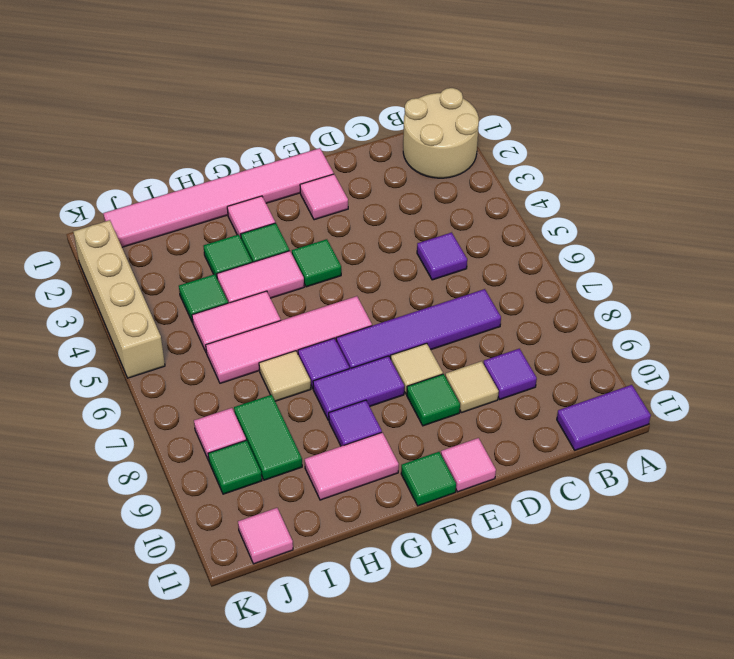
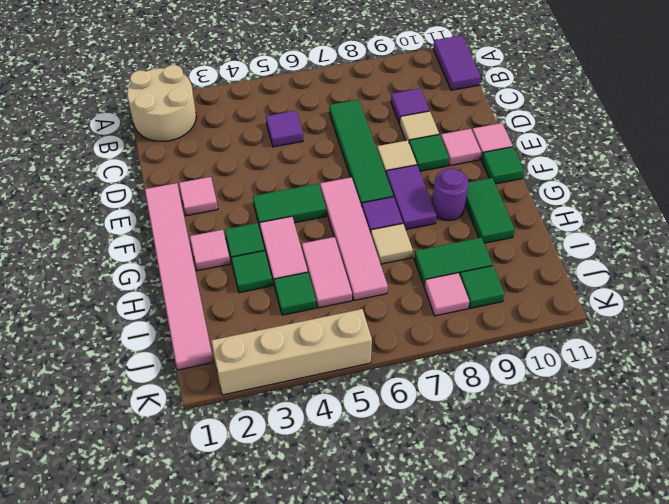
purple tile C7:F7 level 1 -> green tile C7:F7 level 1
green tile F4 level 1 -> green tile F4:F5 level 1
purple tile G9 level 1 -> purple round brick G9 level 1
pink tile G10:H10 level 1 -> green tile G10:H10 level 1
pink tile J11 level 1 -> pink tile E10 level 1

